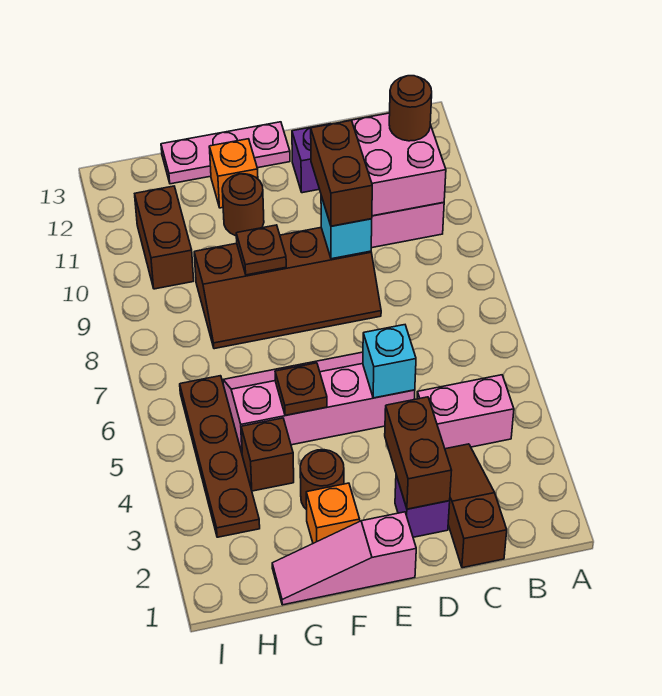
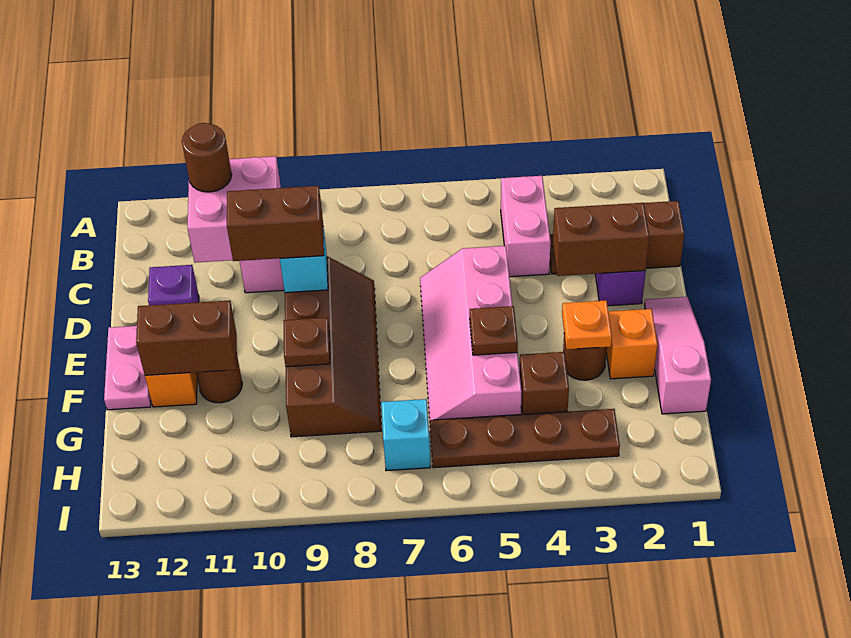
cyan brick D5 level 2 -> cyan brick H7 level 1
pink slope E1:G1 level 1 top E -> pink slope E1:G1 level 1 top G
pink plate E13:G13 level 1 -> pink plate E13:F13 level 1
none -> orange plate F3 level 2
brown brick H10:H11 level 1 -> brown brick F11:F12 level 2

